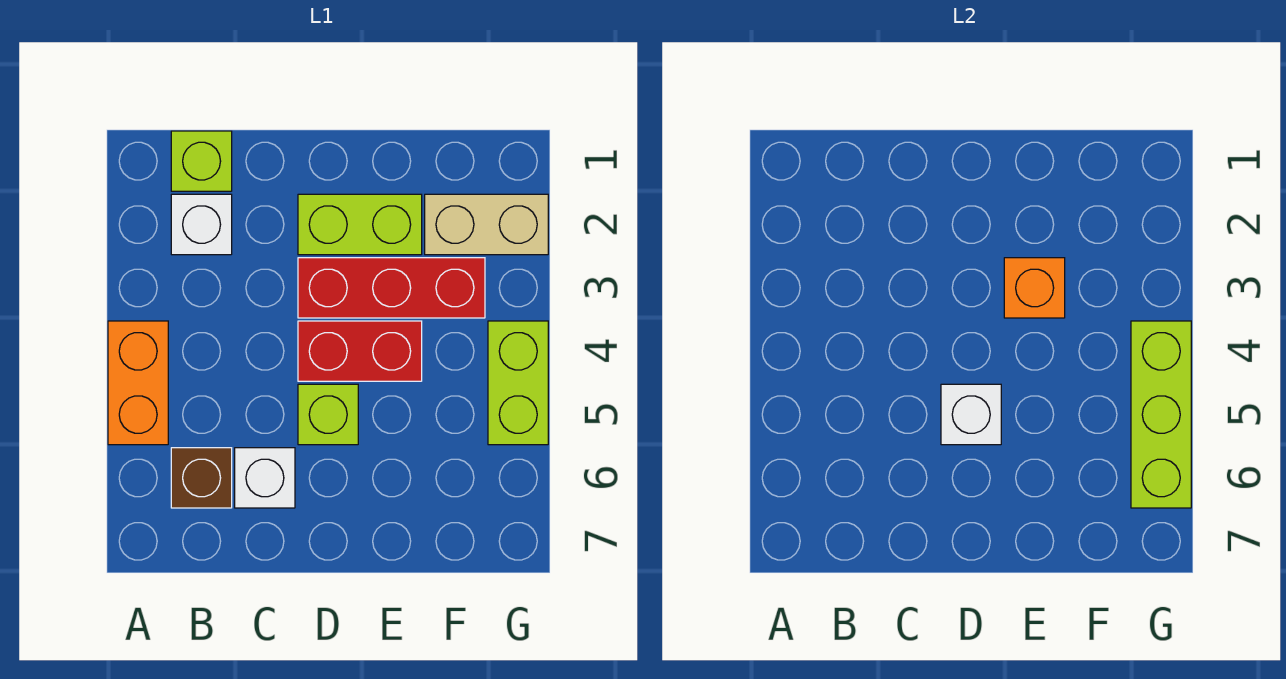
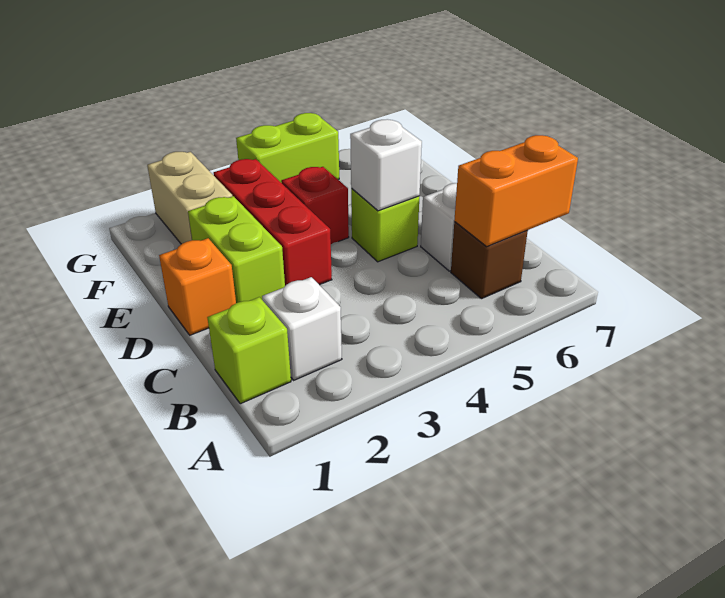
orange brick A4:A5 level 1 -> orange brick B6:B7 level 2
red brick D4:E4 level 1 -> red brick E4 level 1
orange brick E3 level 2 -> orange brick D1 level 1
lime brick G4:G6 level 2 -> none

